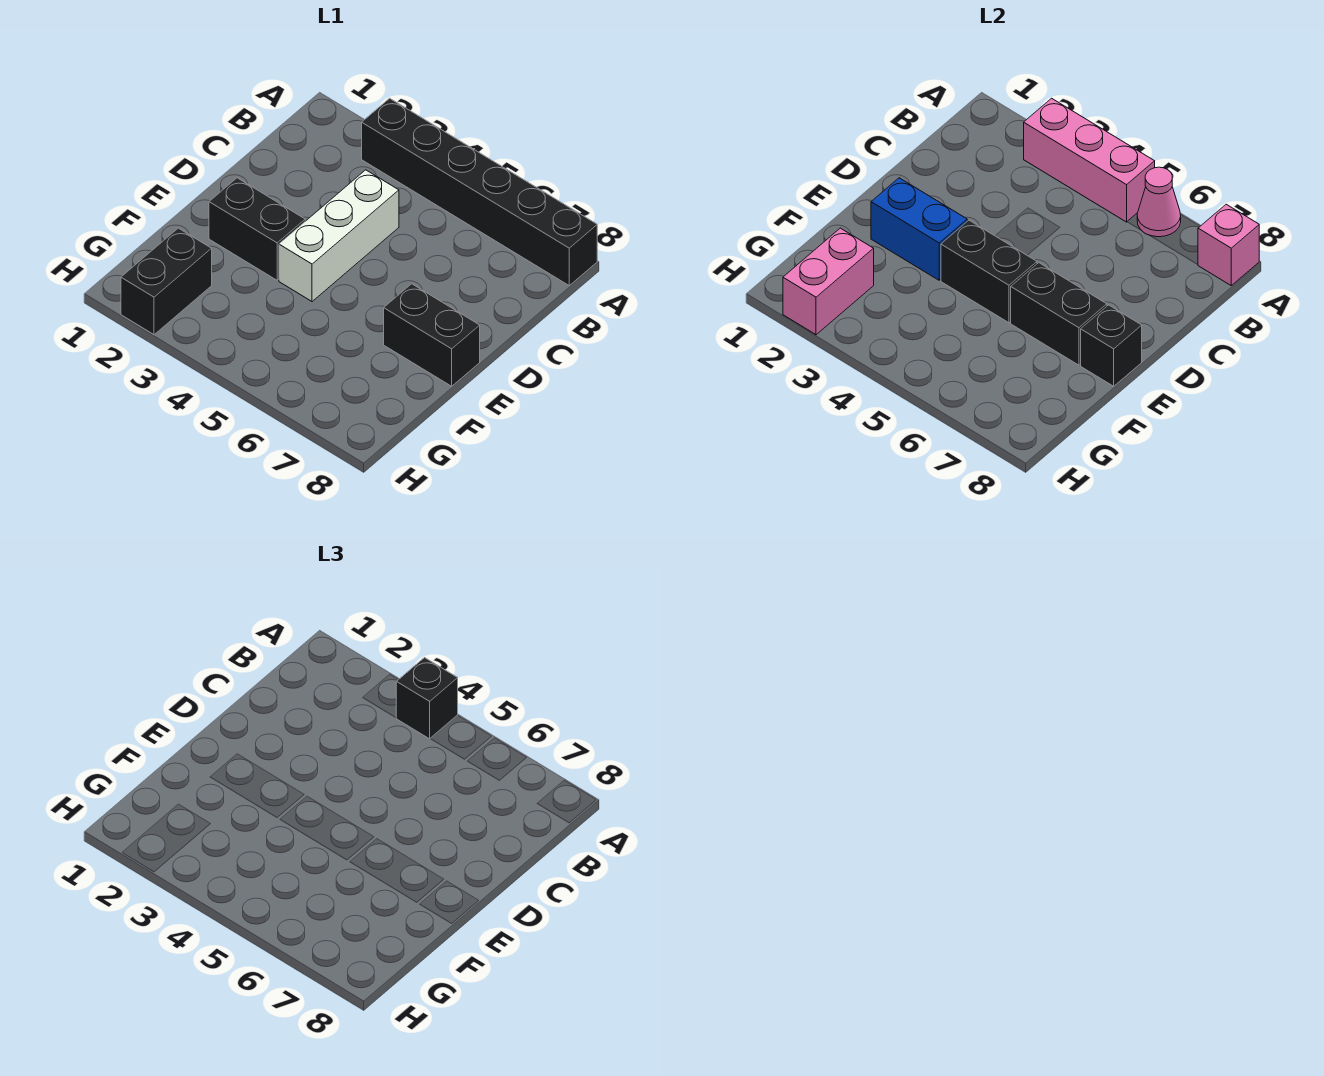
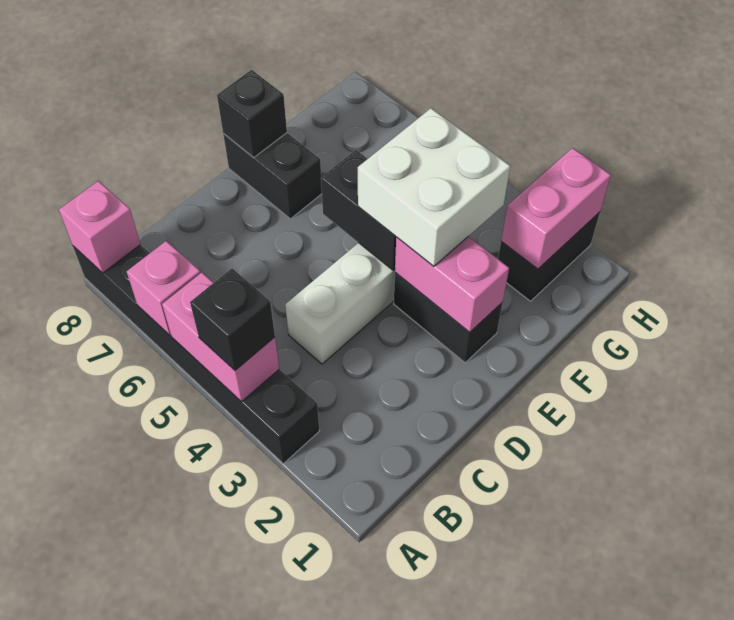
pink brick A3:A5 level 2 -> pink brick A4:A5 level 2
pink cone A6 level 2 -> pink brick A6 level 2
blue brick E2:E3 level 2 -> pink brick E2:E3 level 2
none -> white brick E3:F4 level 3
black brick E6:E7 level 2 -> none

